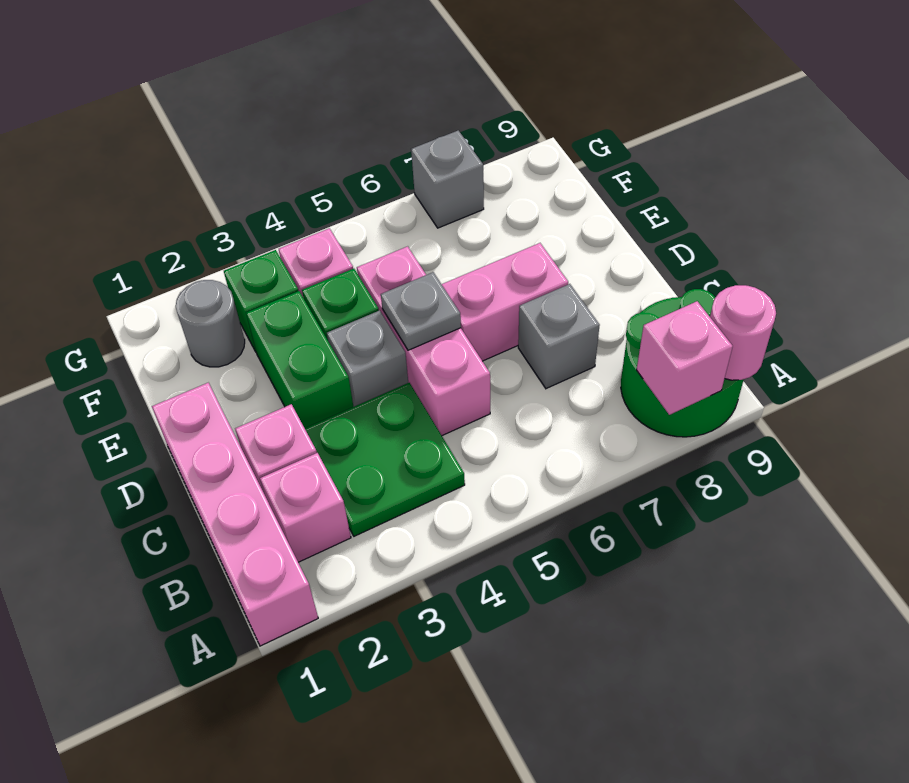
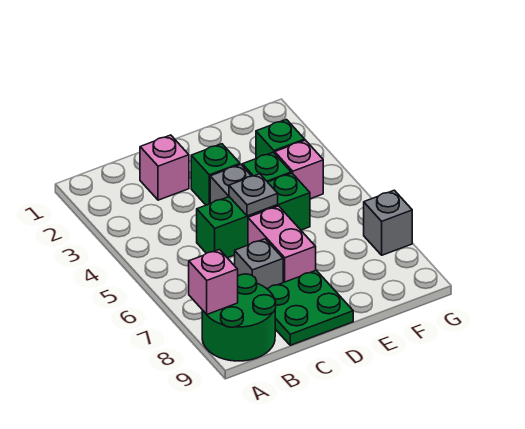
pink brick A1:D1 level 1 -> none
pink round brick A9 level 2 -> none
pink brick B2 level 1 -> none
green plate B3:C4 level 1 -> green plate C8:D9 level 1
pink brick C5:E5 level 1 -> green brick C5:E5 level 1
green brick D3:E3 level 1 -> green brick D3 level 1
grey round brick F2 level 1 -> none

